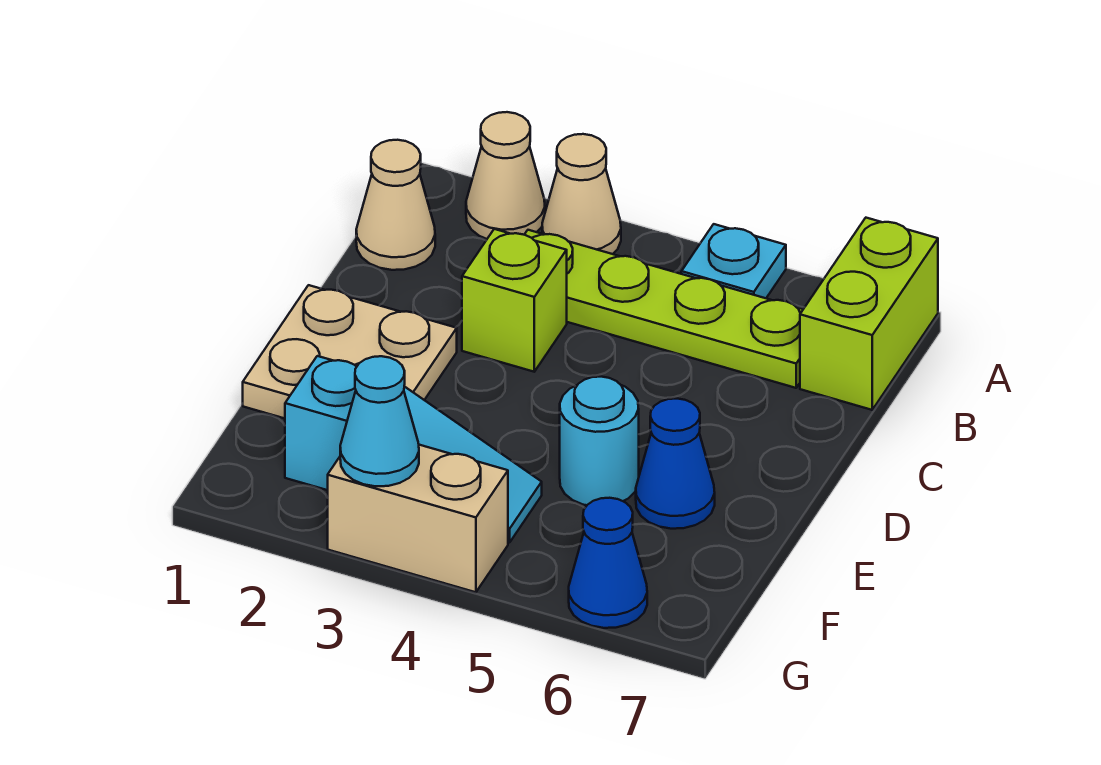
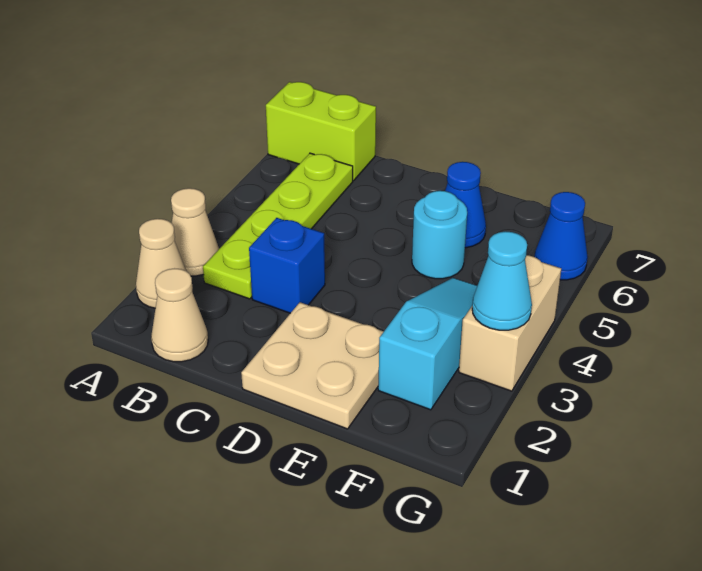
cyan plate A5 level 1 -> none
lime brick C3 level 1 -> blue brick C3 level 1

